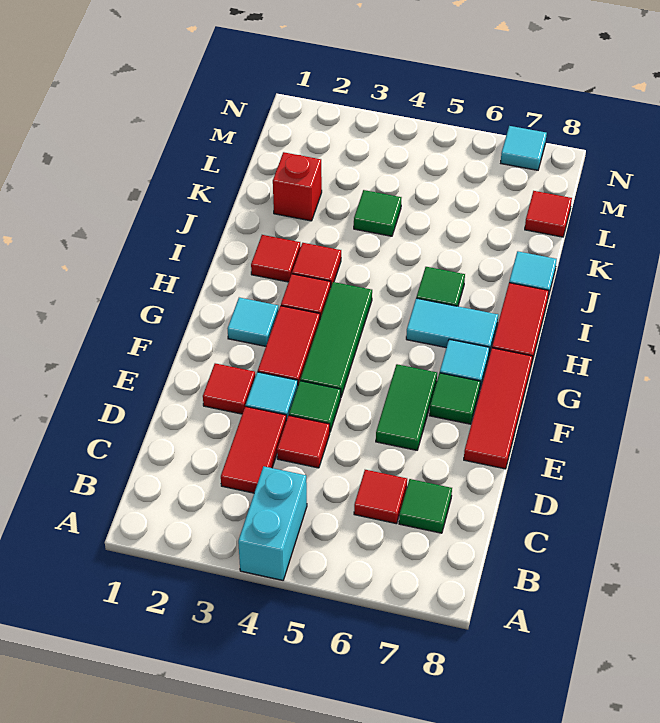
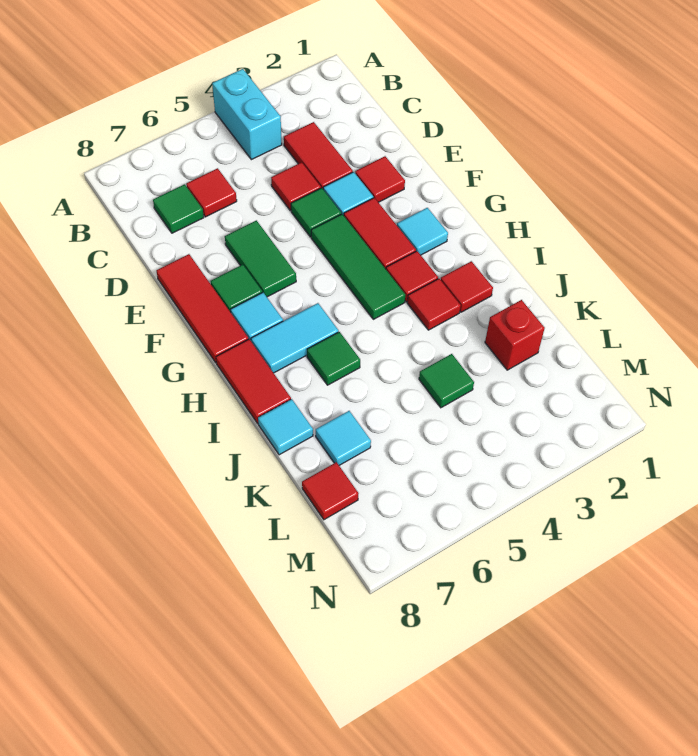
cyan tile N7 level 1 -> cyan tile K7 level 1

